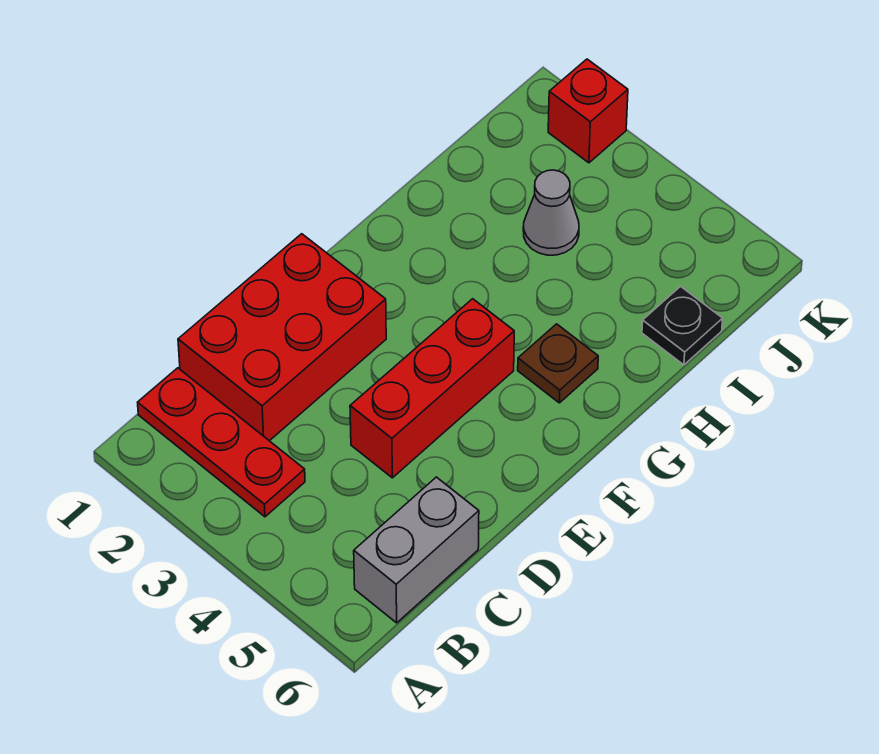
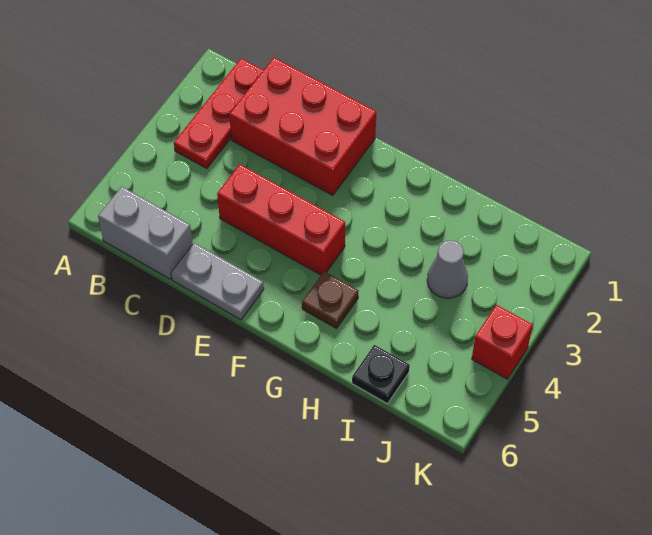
none -> grey plate D6:E6 level 1
red brick K2 level 1 -> red brick K4 level 1

